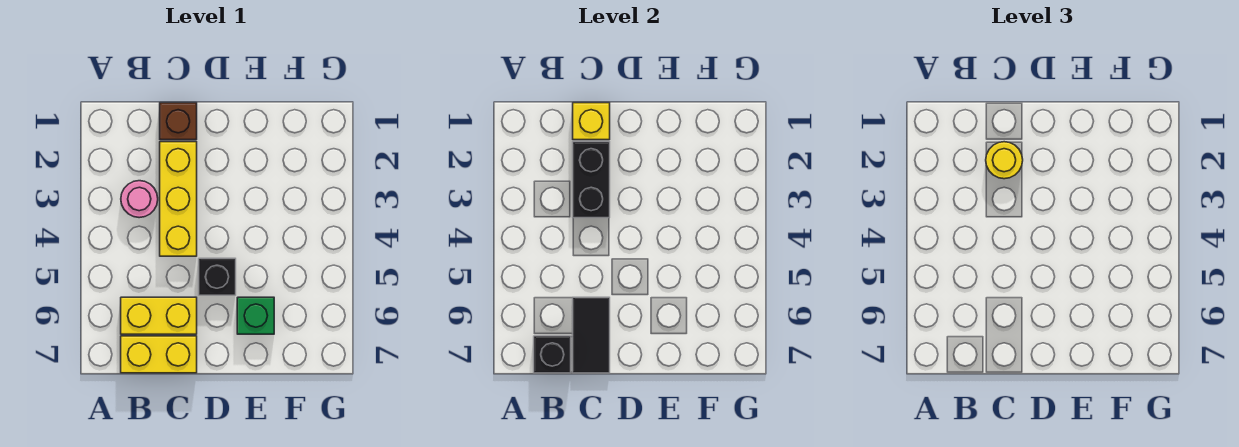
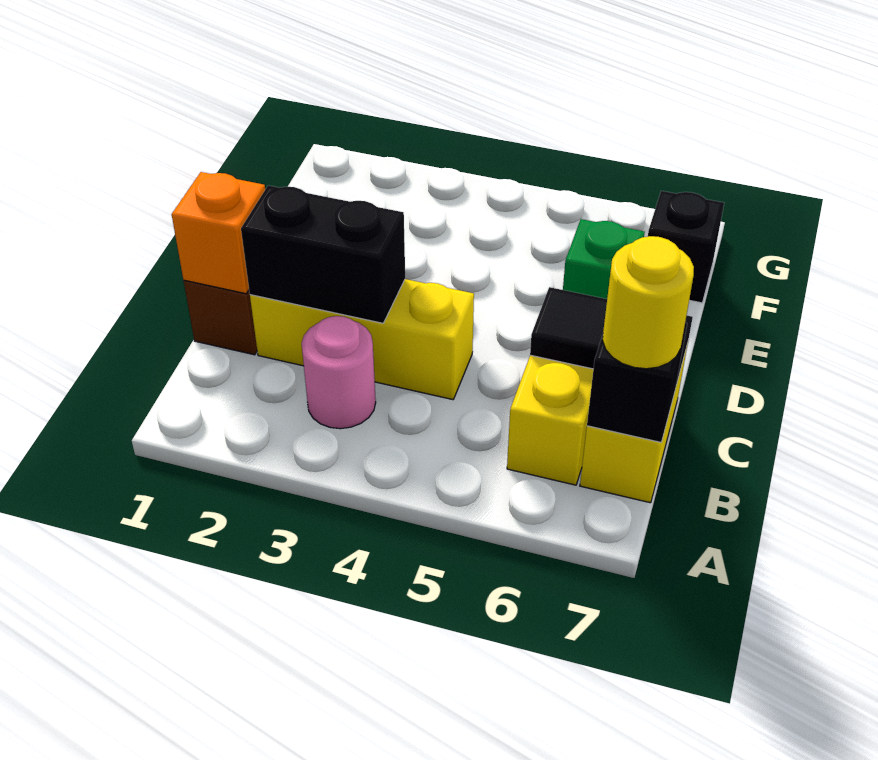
yellow brick C1 level 2 -> orange brick C1 level 2
yellow round brick C2 level 3 -> yellow round brick B7 level 3
black brick D5 level 1 -> black brick F7 level 1

